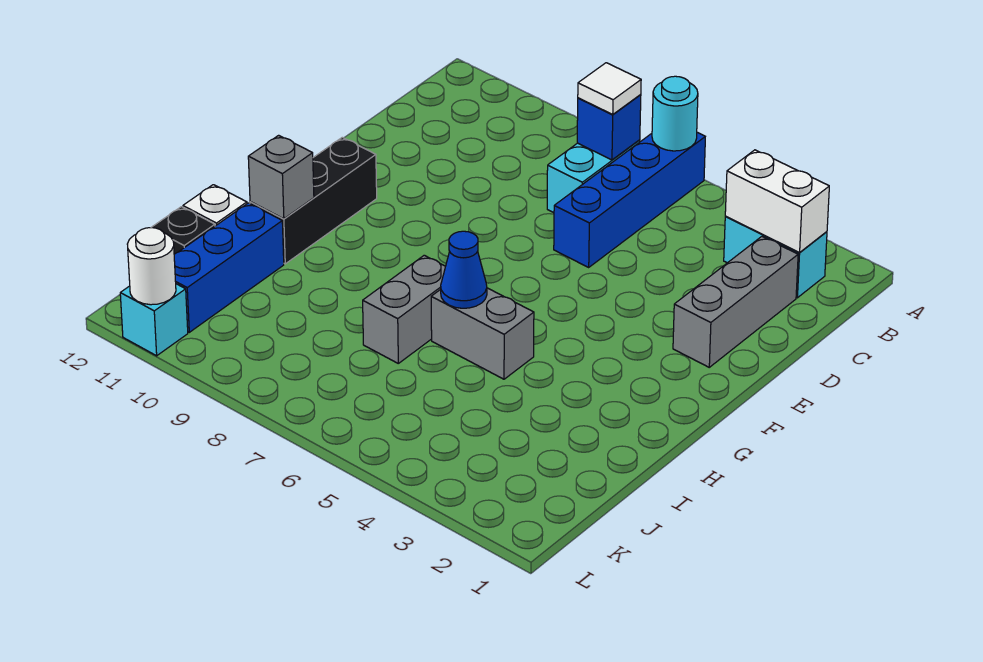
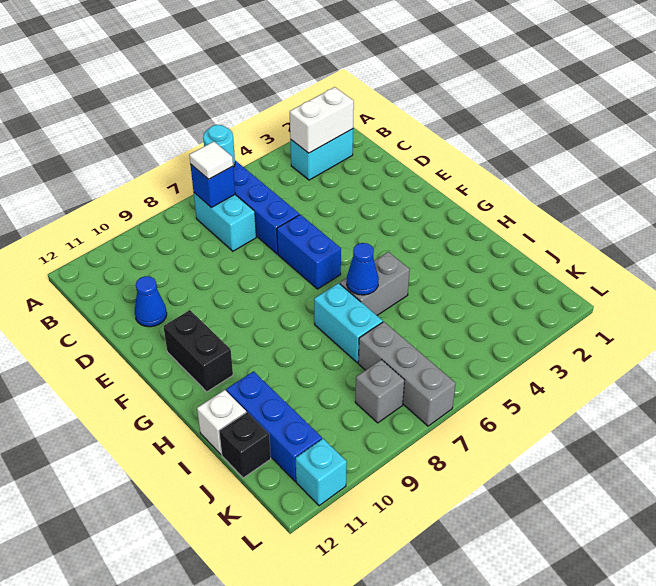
grey brick C2:E2 level 1 -> grey brick J7:L7 level 1
none -> blue cone D11 level 1
none -> blue brick E6:F6 level 1
black brick F11:H11 level 1 -> black brick F11:G11 level 1
grey brick H7:I7 level 1 -> cyan brick H7:I7 level 1
grey brick H11 level 2 -> grey brick K8 level 1
white round brick L11 level 2 -> none

